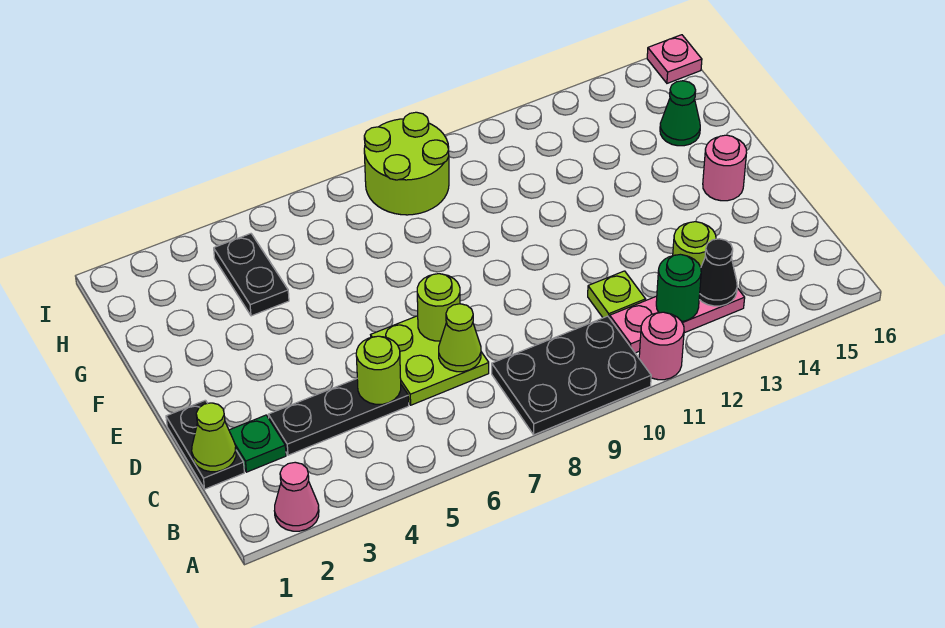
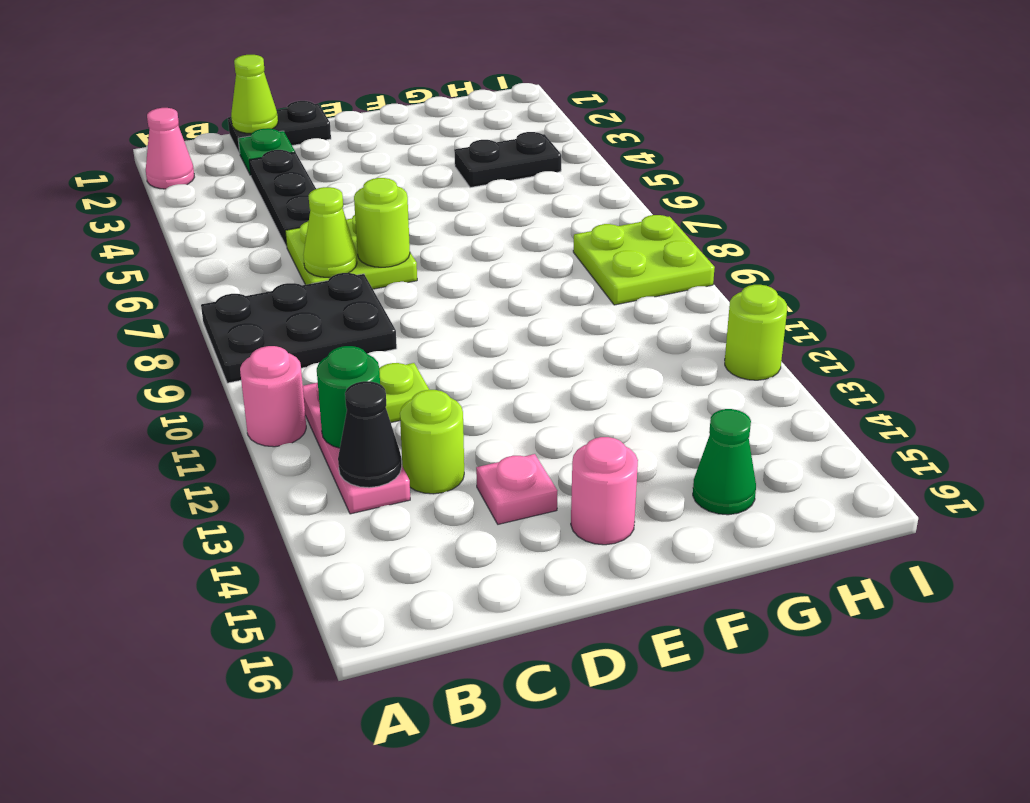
black plate A8:B10 level 1 -> black plate A8:C9 level 1
lime round brick C5 level 2 -> lime round brick I12 level 1
lime round brick H8:I9 level 1 -> lime plate H8:I9 level 1
pink plate I16 level 1 -> pink plate D14 level 1

